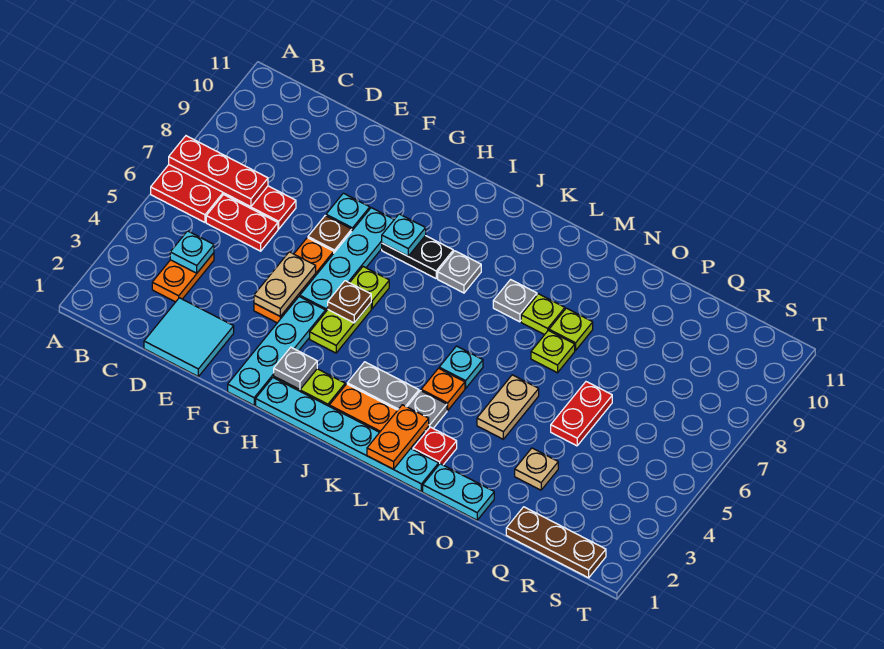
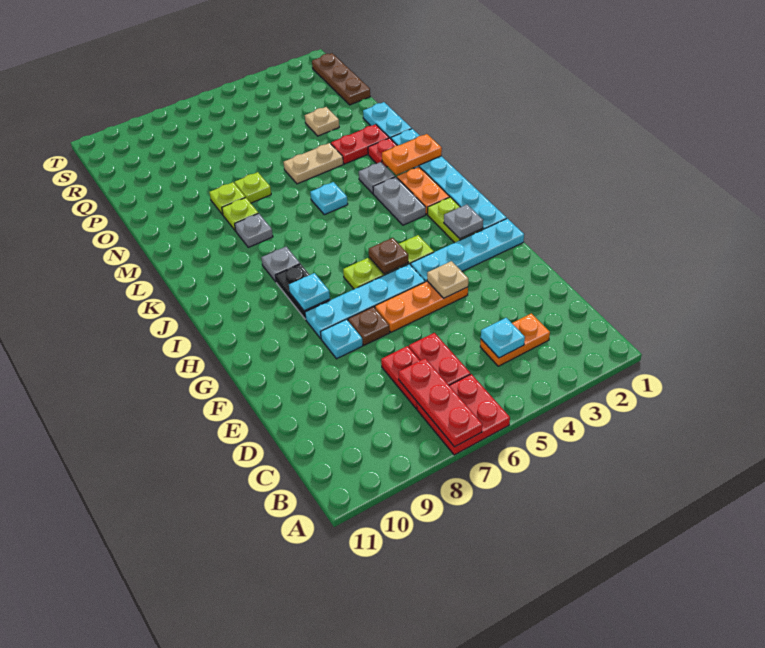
cyan tile D1:E2 level 1 -> none
tan plate F4:F5 level 2 -> tan plate F4 level 2
orange plate L4 level 1 -> none
red plate P5:P6 level 1 -> red plate N2:N3 level 1

